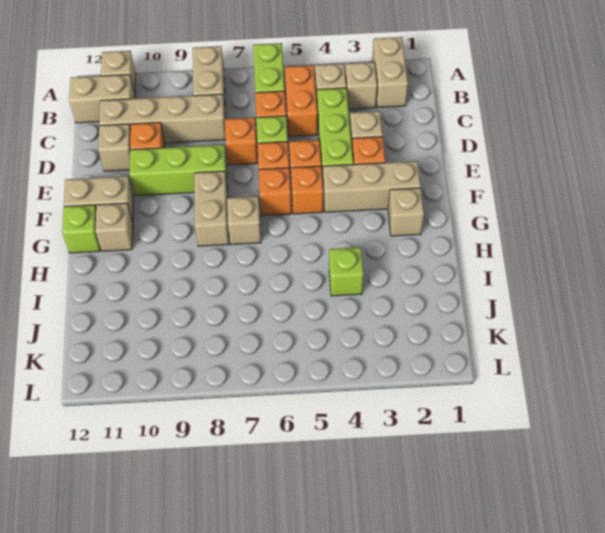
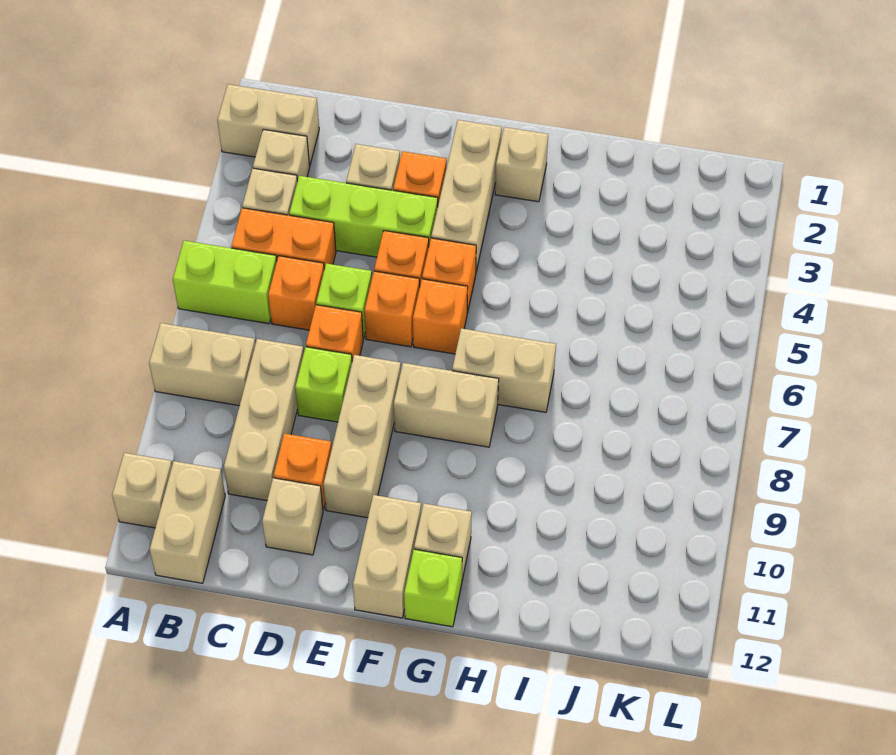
tan brick C8:C11 level 1 -> tan brick C8:C10 level 1
lime brick E8:E10 level 1 -> tan brick E8:E10 level 1
tan brick G7 level 1 -> tan brick G7:H7 level 1
lime brick I4 level 1 -> lime brick D8 level 1

